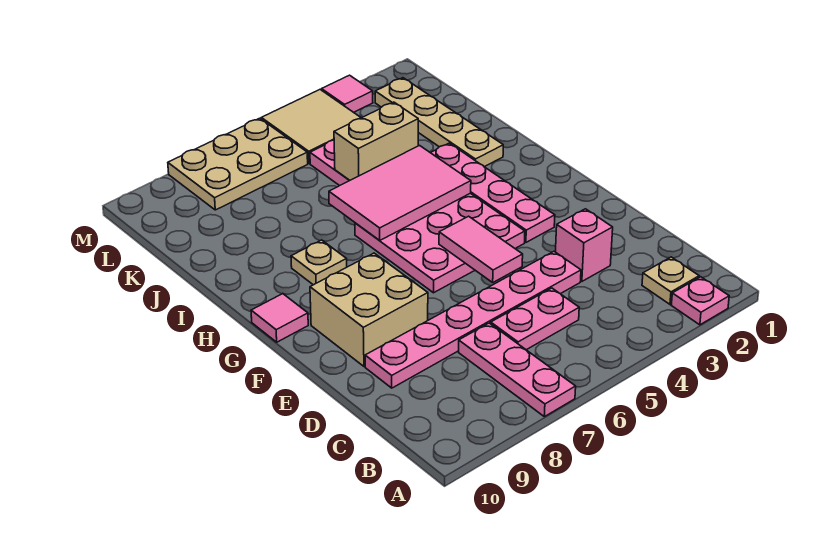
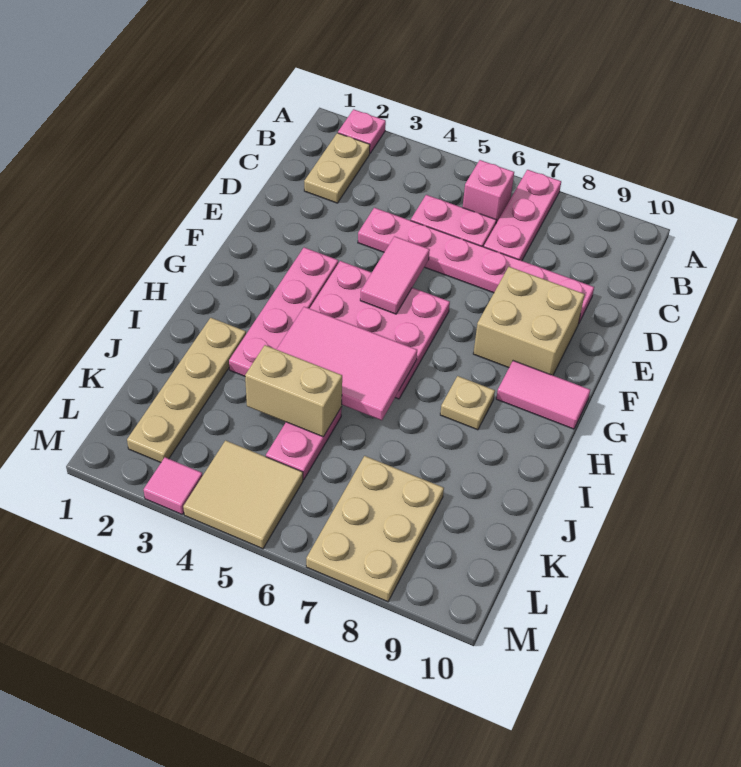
tan plate B2 level 1 -> tan plate B2:C2 level 1
pink brick D3 level 1 -> pink brick B6 level 1
pink tile G10 level 1 -> pink tile G9:G10 level 1
tan plate L6:M8 level 1 -> tan plate K7:M8 level 1

